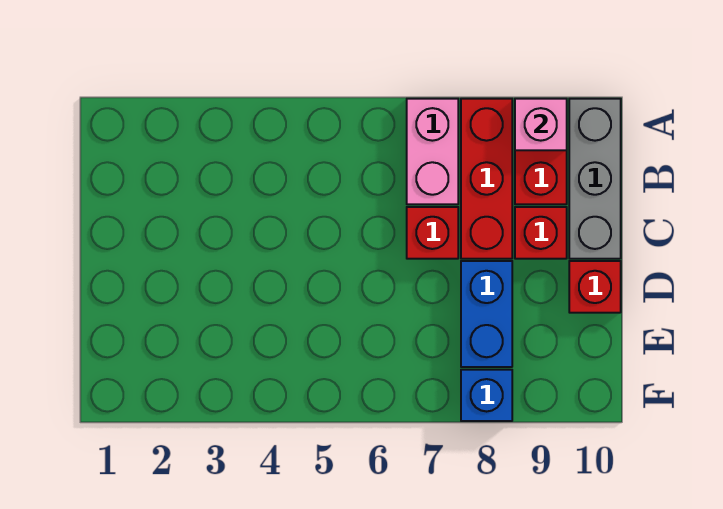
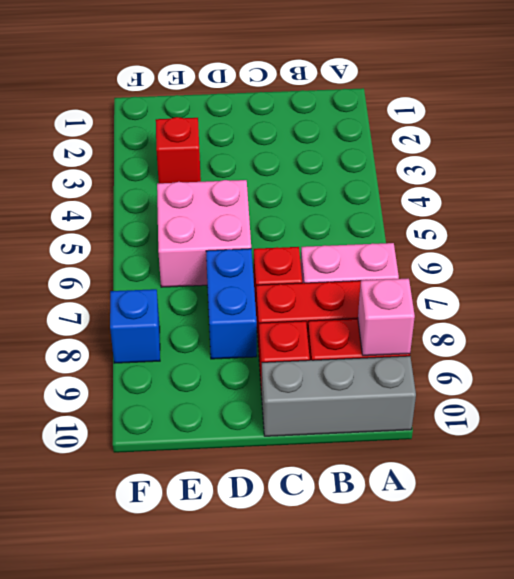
none -> pink brick D5:E6 level 1
blue brick D8:E8 level 1 -> blue brick D7:D8 level 1
red brick D10 level 1 -> red brick E3 level 1

